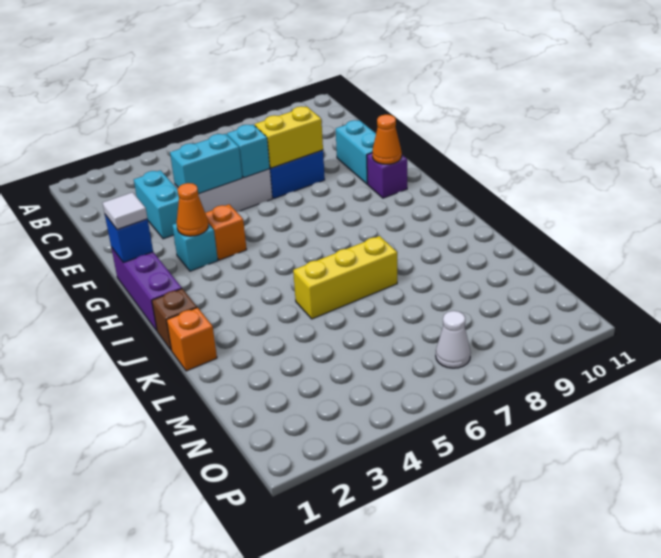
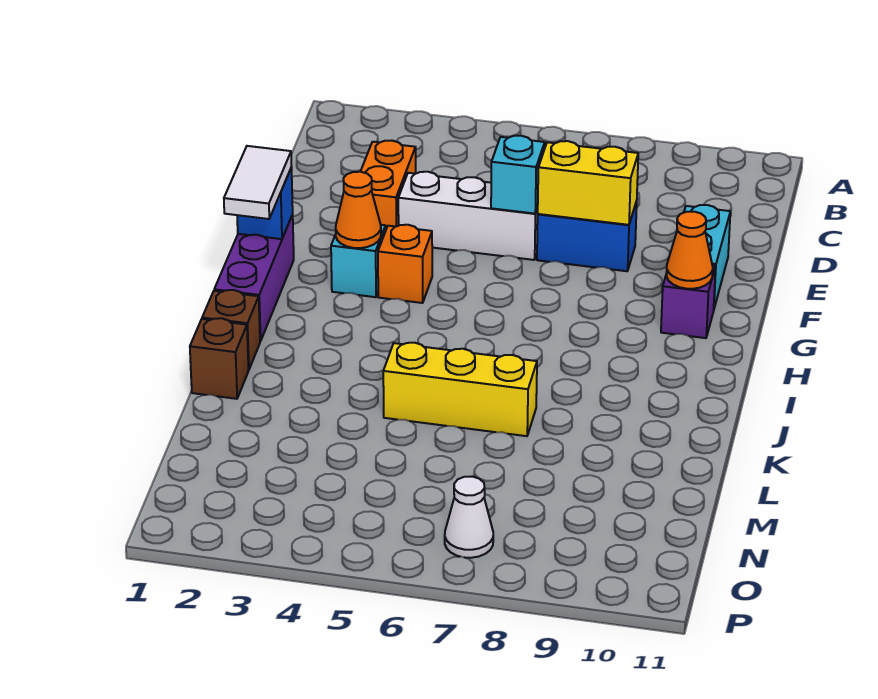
cyan brick D3:E3 level 1 -> orange brick D3:E3 level 1
cyan brick E4:E5 level 2 -> none
white tile G1 level 3 -> white tile G1:H1 level 3
orange brick K1 level 1 -> brown brick K1 level 1

